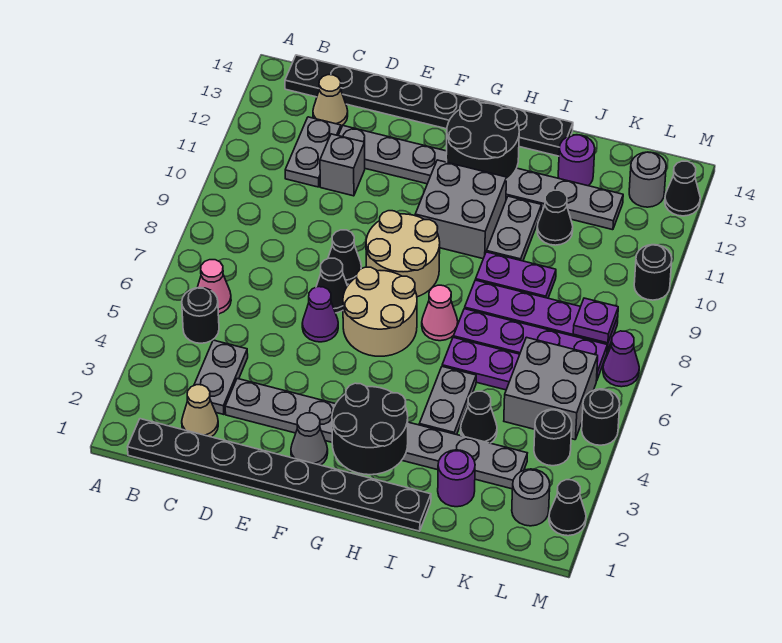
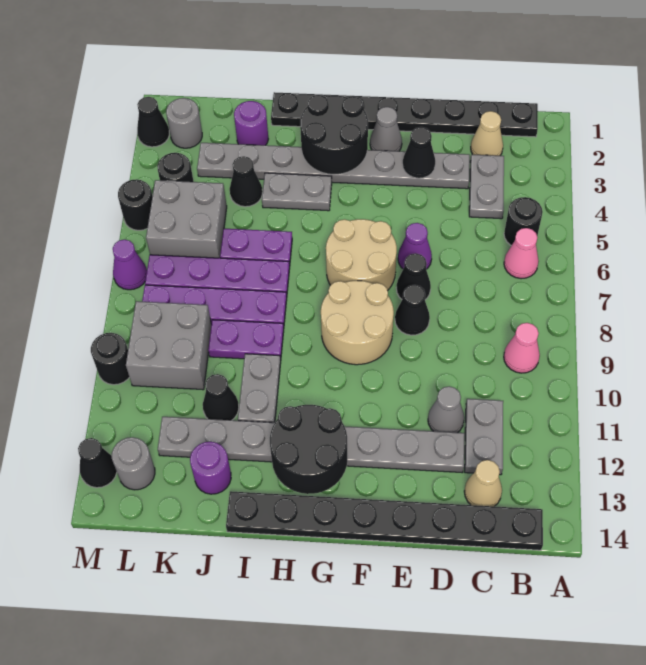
grey brick D11 level 1 -> grey cone D11 level 1
none -> black cone E3 level 2
grey brick G10:H11 level 1 -> grey brick K9:L10 level 1
pink cone H7 level 1 -> pink cone B9 level 1
grey plate I4:I5 level 1 -> grey plate H4:I4 level 1
purple plate L8 level 2 -> none

